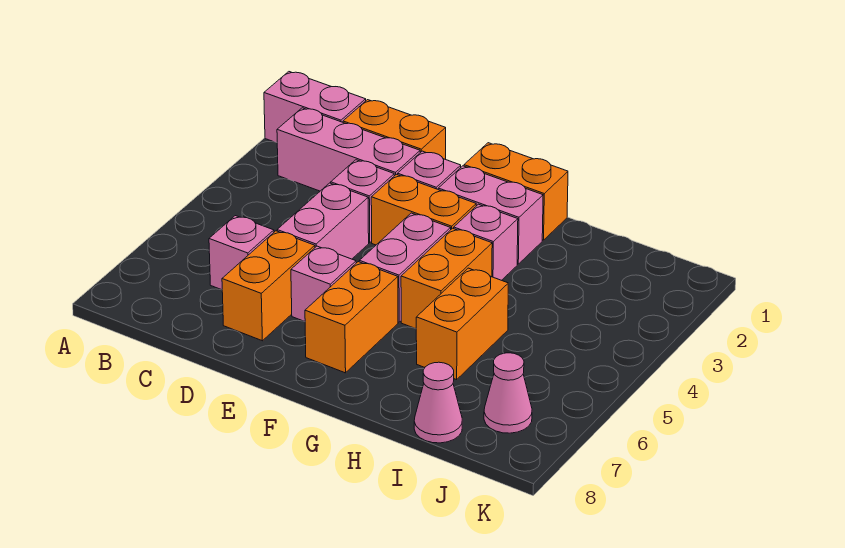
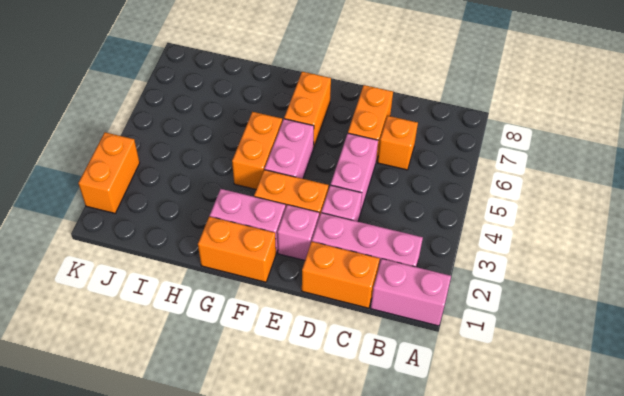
pink brick C6 level 1 -> orange brick C6 level 1
pink brick E6 level 1 -> none
pink brick G3 level 1 -> none
orange brick H5:H6 level 1 -> orange brick K2:K3 level 1
pink cone I8 level 1 -> none
pink cone J7 level 1 -> none

